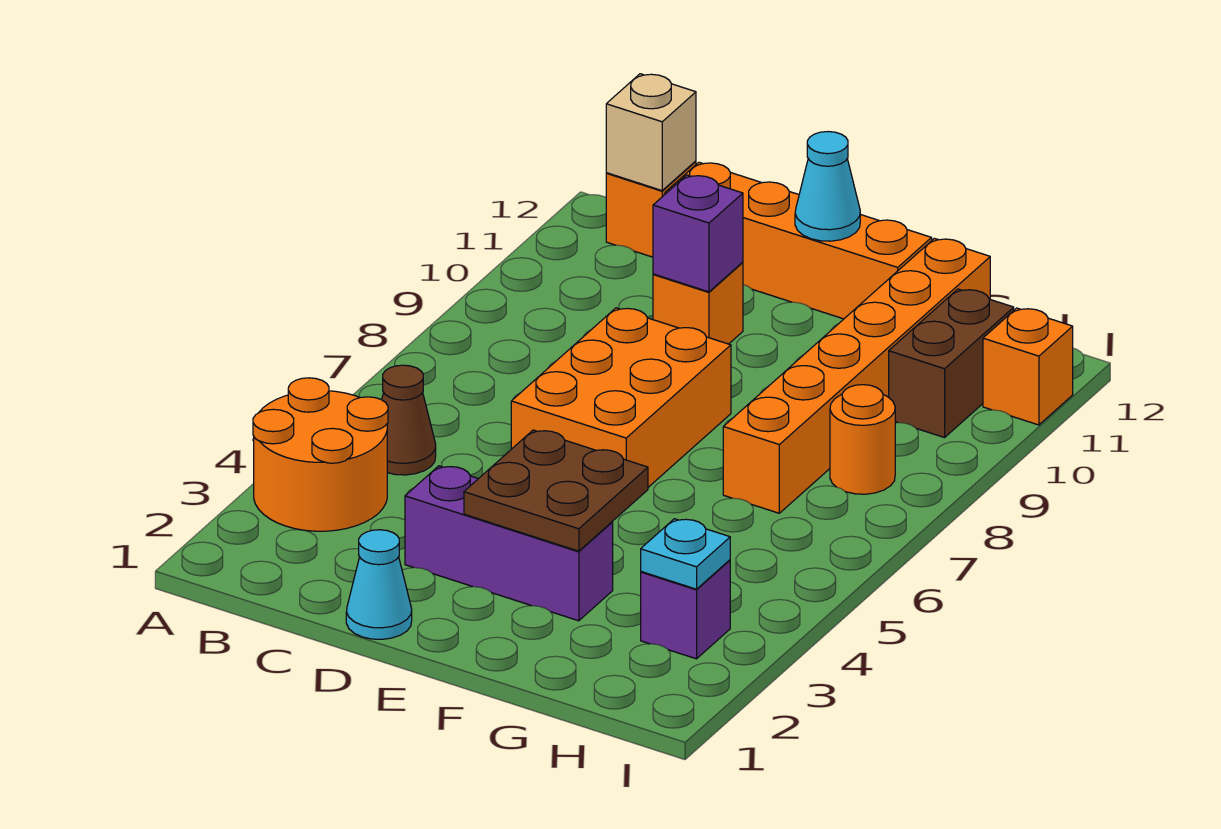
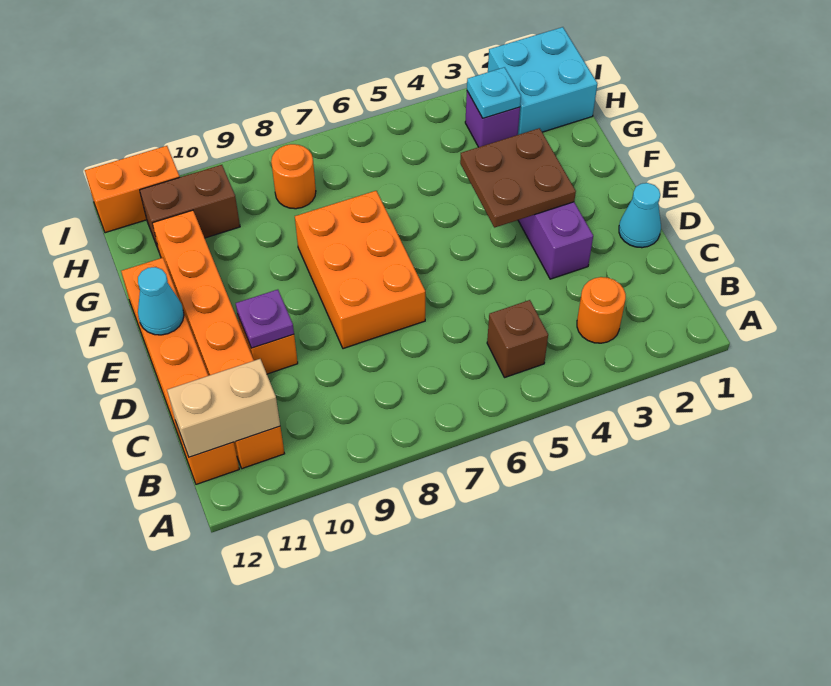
orange round brick A3:B4 level 1 -> orange round brick B3 level 1
brown cone B5 level 1 -> brown brick B5 level 1
tan brick B12 level 2 -> tan brick B11:B12 level 2
orange brick D6:E8 level 1 -> orange brick D7:F8 level 1
purple brick D10 level 2 -> purple plate D10 level 2
orange brick G7:G12 level 1 -> orange brick B11:G11 level 1
none -> cyan brick H1:I2 level 1
orange brick I11 level 1 -> orange brick I11:I12 level 1

